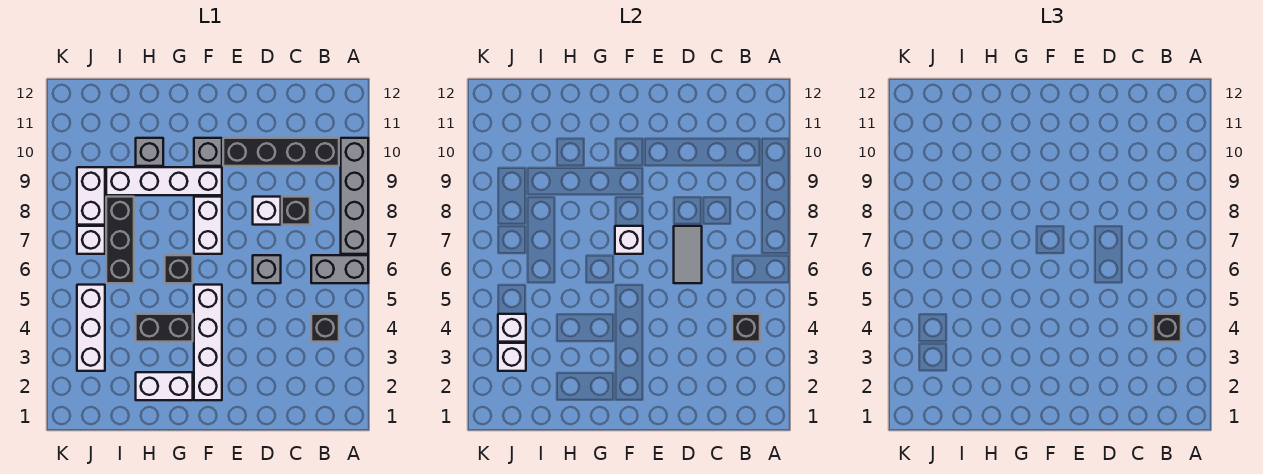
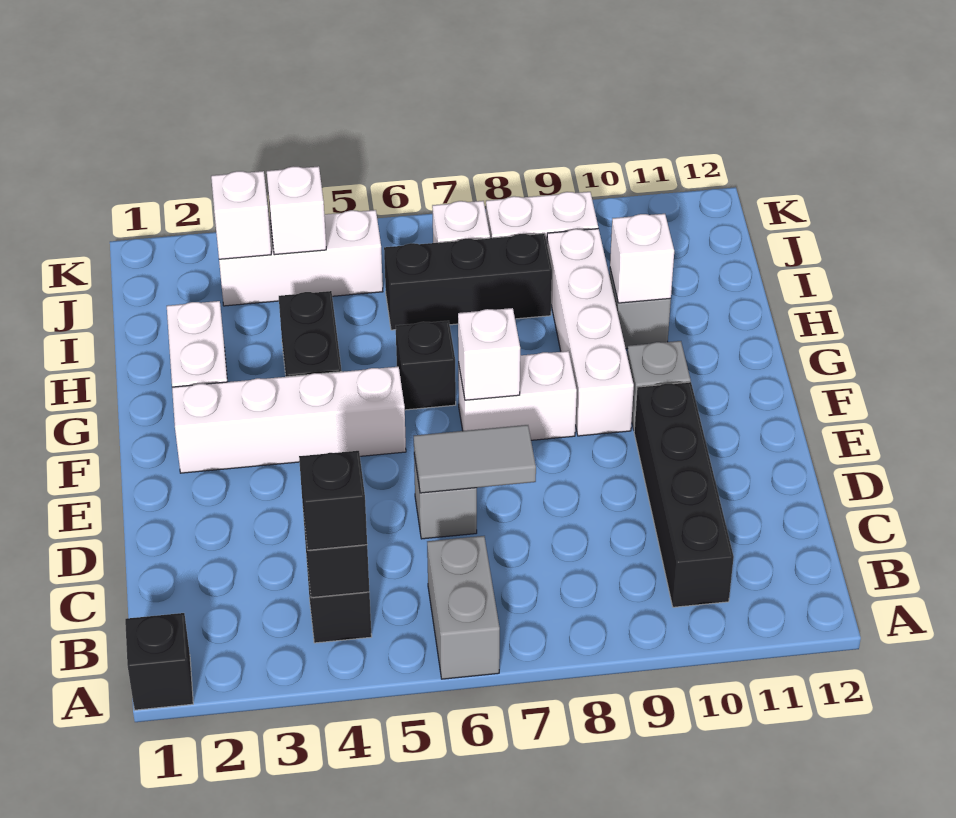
grey brick A7:A10 level 1 -> none
black brick C8 level 1 -> black brick A1 level 1
white brick D8 level 1 -> white brick H10 level 2

